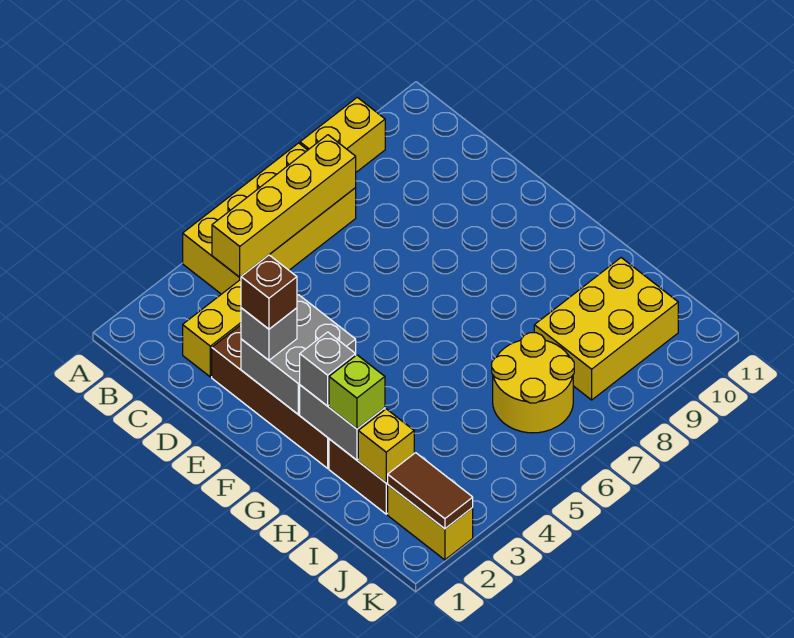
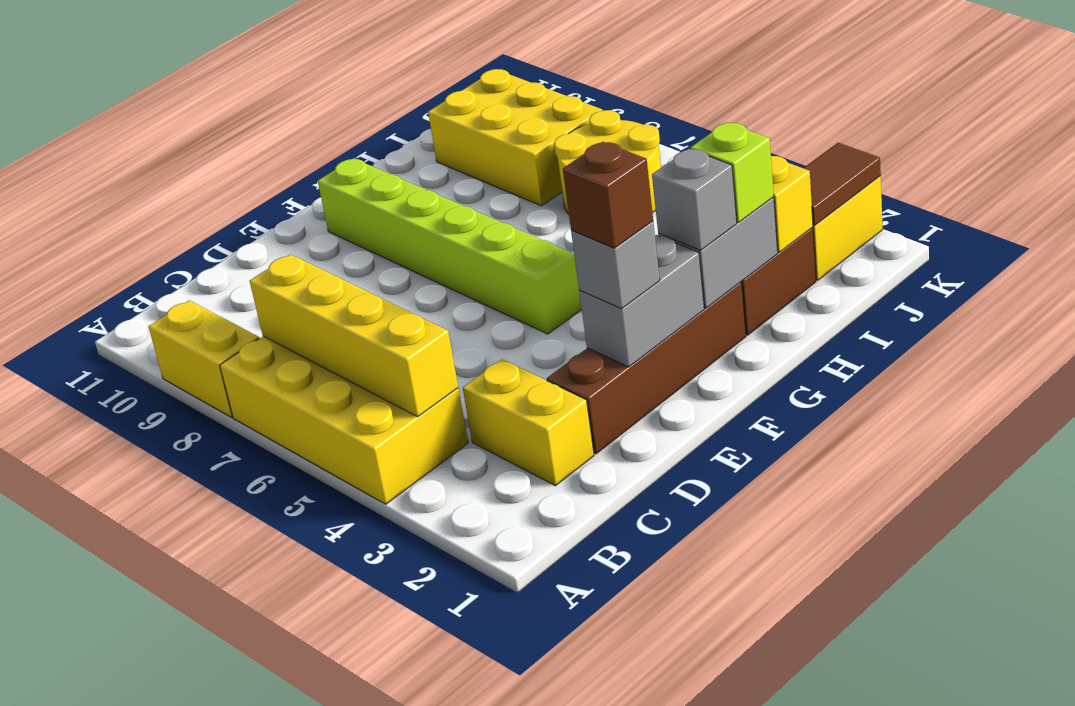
grey brick E2:F3 level 2 -> grey brick E2:F2 level 2
none -> lime brick F5:F10 level 1

